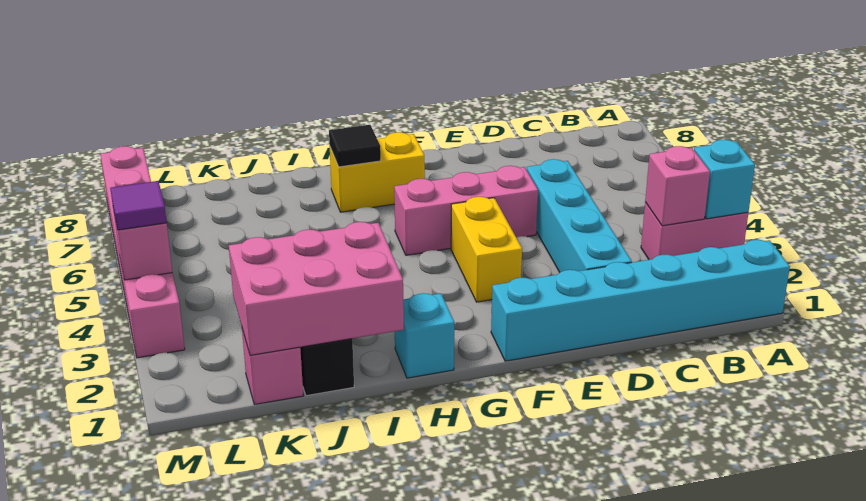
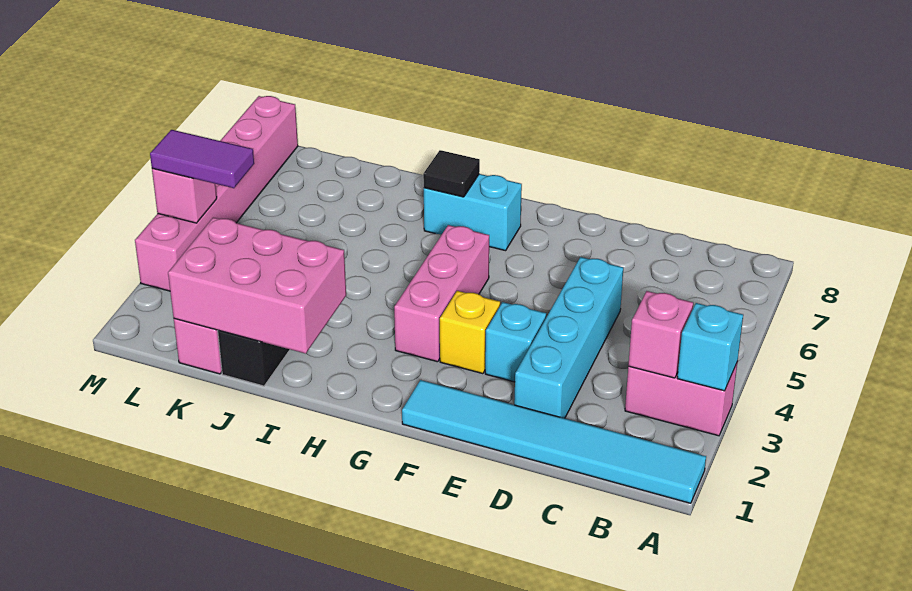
cyan brick A1:F1 level 1 -> cyan tile A1:F1 level 1
pink brick E5:G5 level 1 -> pink brick G3:G5 level 1
yellow brick F3:F4 level 1 -> yellow brick F3 level 1
yellow brick G7:H7 level 1 -> cyan brick G7:H7 level 1
cyan brick H1 level 1 -> cyan brick E3 level 1
purple tile M4 level 3 -> purple tile L4:M4 level 3

